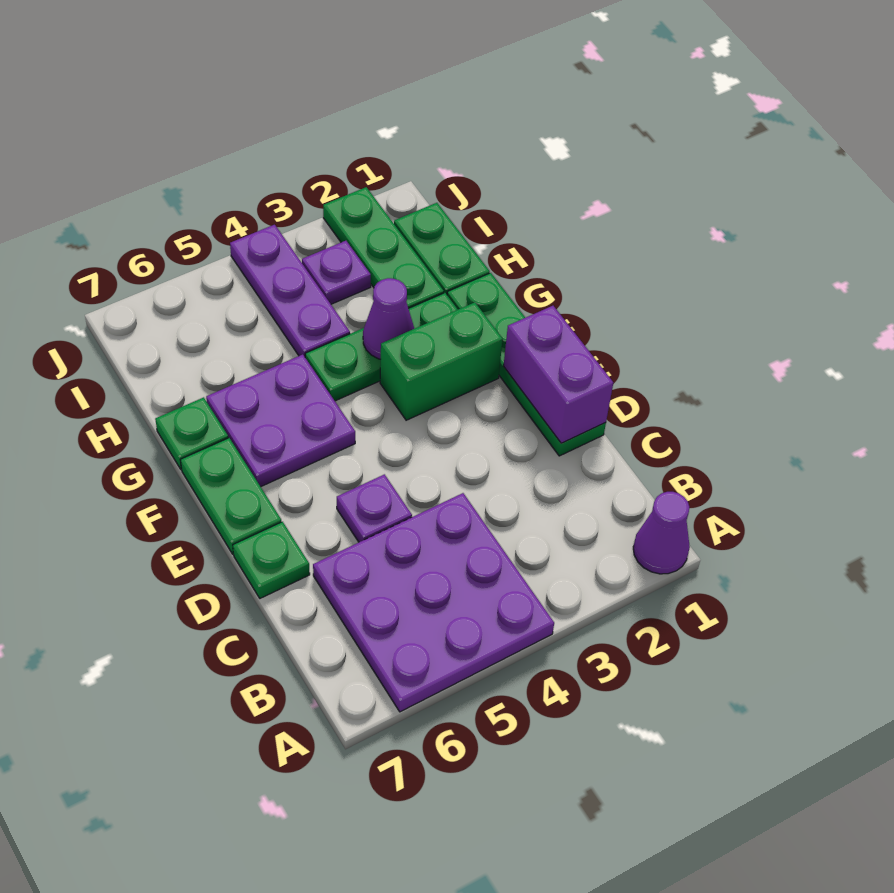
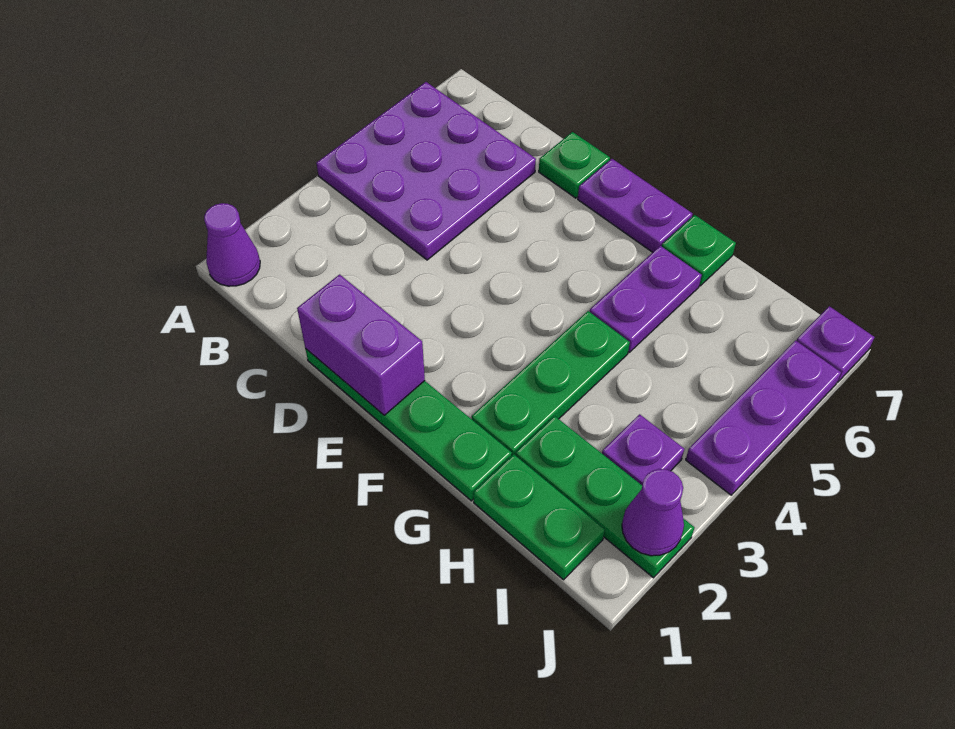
purple plate D5 level 1 -> purple plate J7 level 1
green plate E7:F7 level 1 -> purple plate E7:F7 level 1
green brick F2:F3 level 1 -> none
purple plate F5:G6 level 1 -> purple plate G5:G6 level 1
purple cone G3 level 2 -> purple cone J2 level 2
purple plate H4:J4 level 1 -> purple plate J4:J6 level 1

